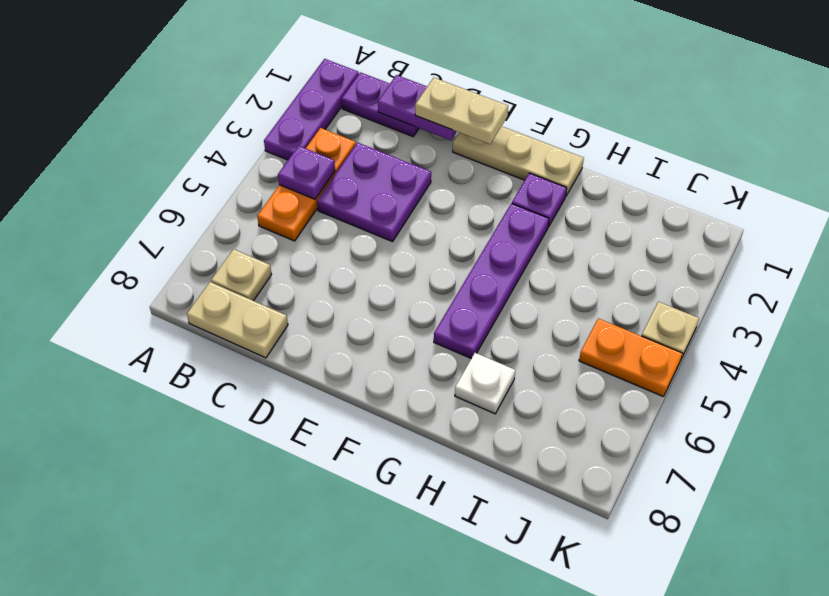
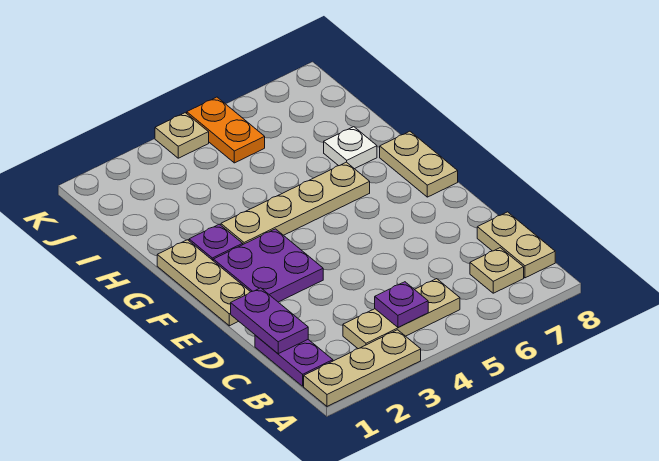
purple plate A1:A3 level 1 -> tan plate A1:A3 level 1
orange plate B3:B5 level 1 -> tan plate B3:B5 level 1
purple plate C3:D4 level 1 -> purple plate E2:F3 level 1
tan plate D1:E1 level 3 -> tan plate F8:G8 level 1
purple plate G3:G6 level 1 -> tan plate G3:G6 level 1

